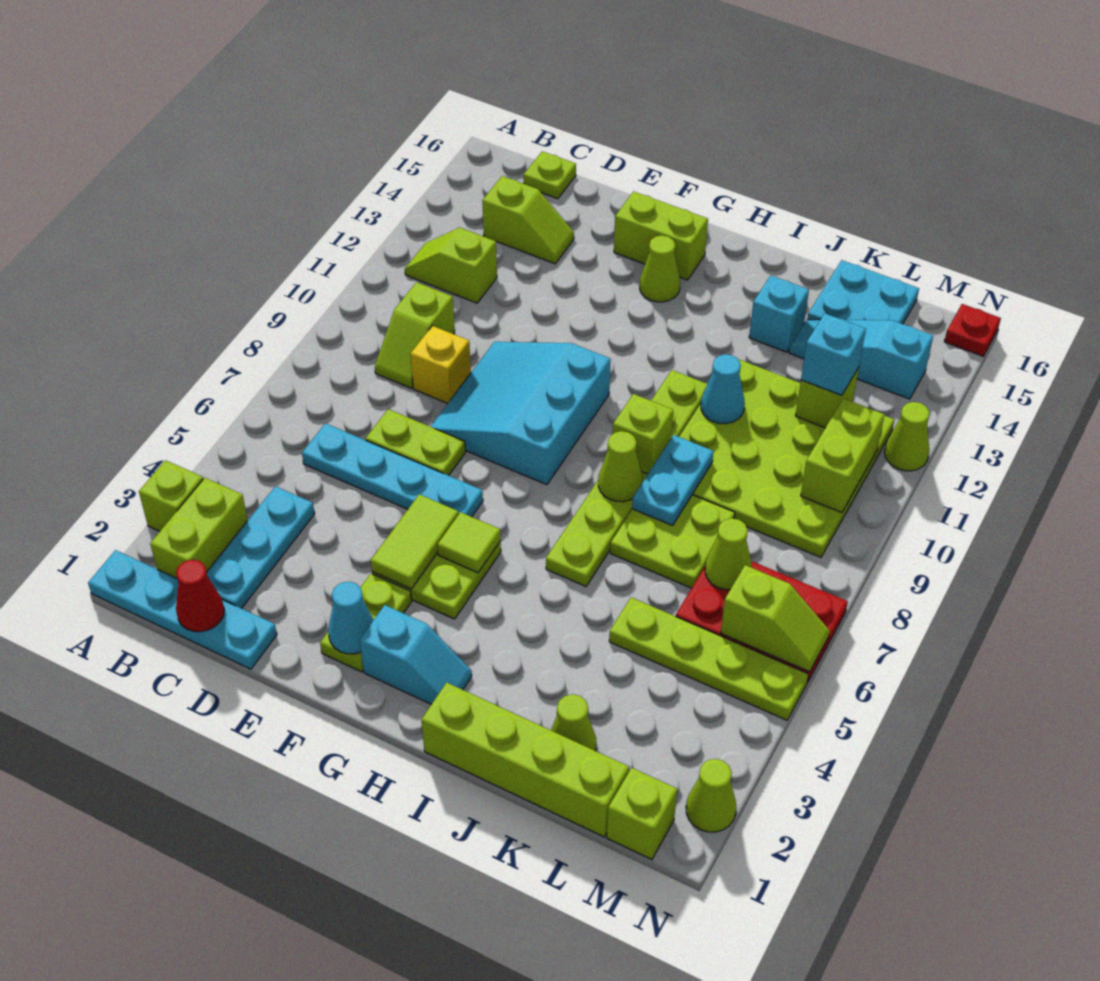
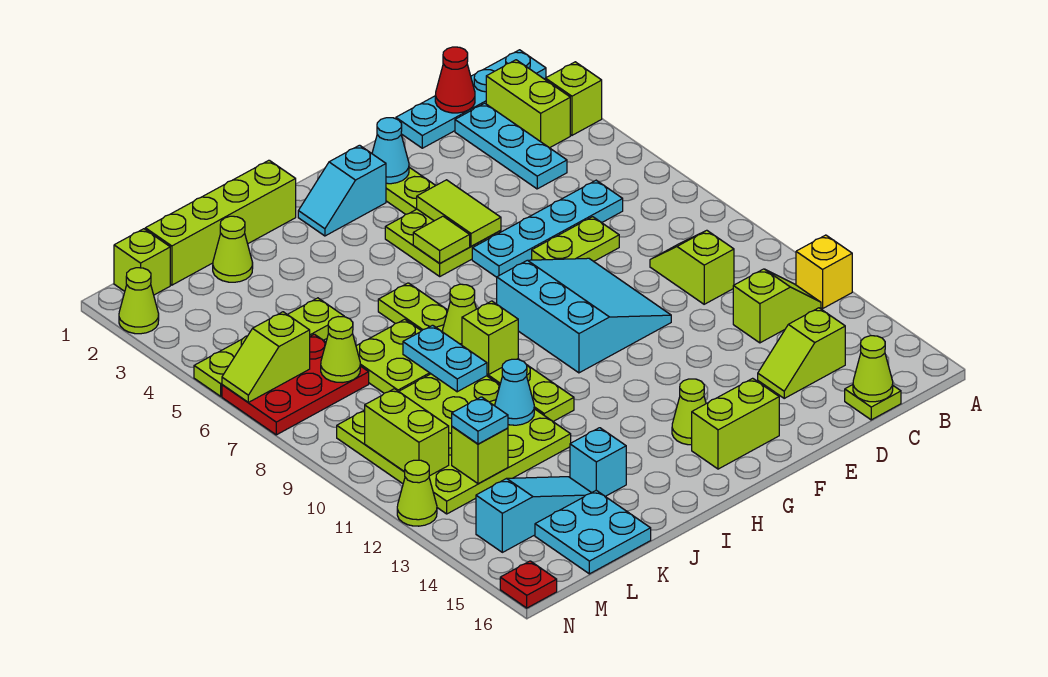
none -> lime cone C16 level 2
yellow brick D9 level 1 -> yellow brick A12 level 1
cyan brick L12 level 3 -> cyan plate L12 level 3

